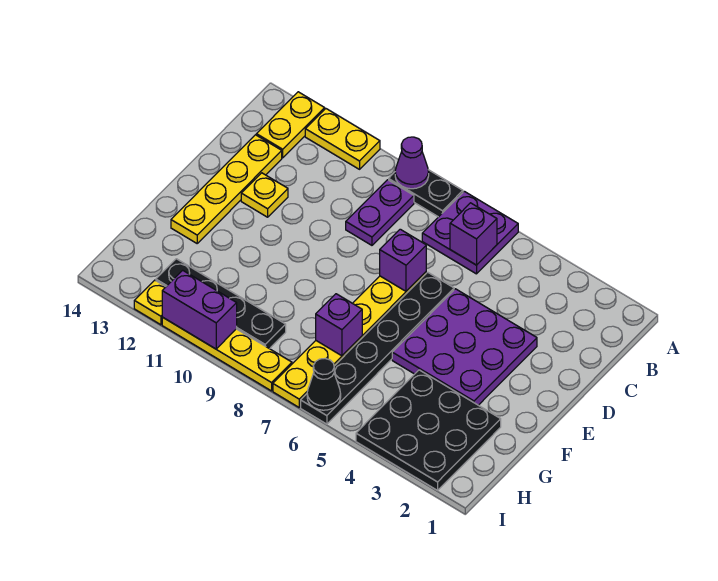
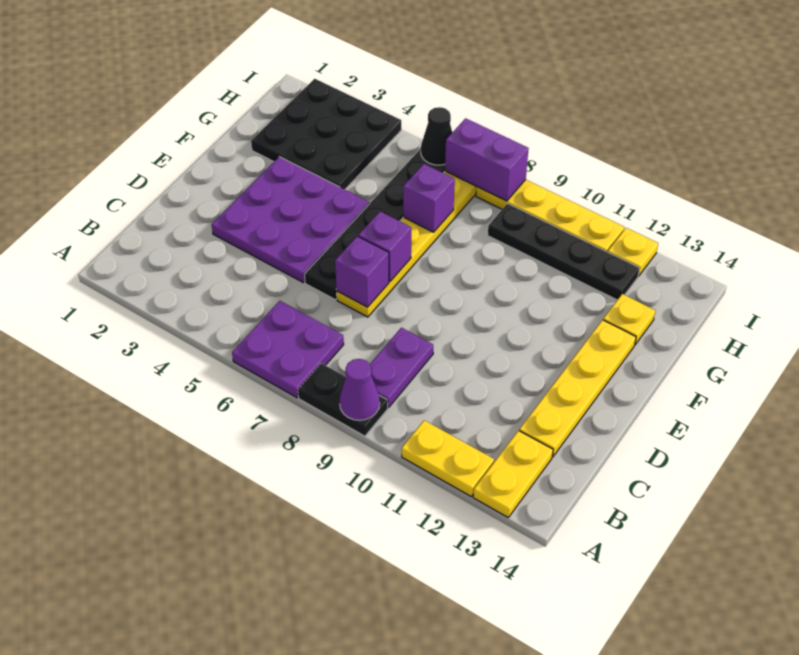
purple brick B6 level 2 -> purple brick E7 level 2
yellow plate D12 level 1 -> yellow plate G13 level 1
purple brick I10:I11 level 2 -> purple brick I7:I8 level 2

